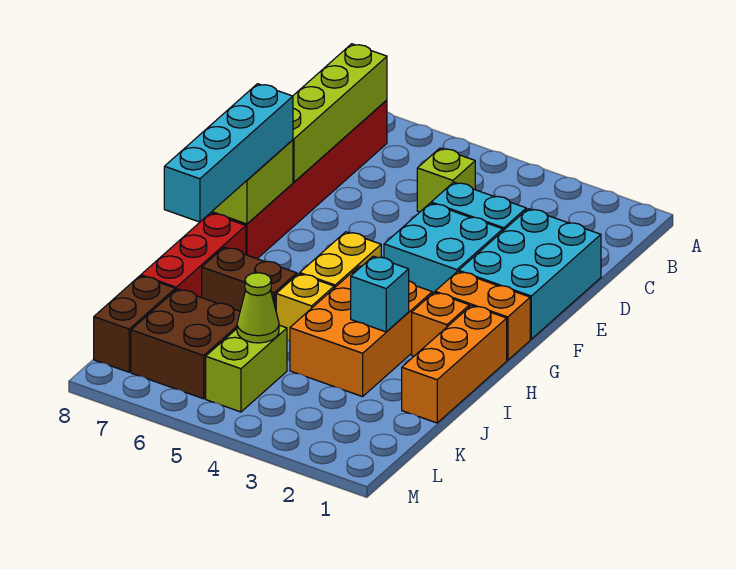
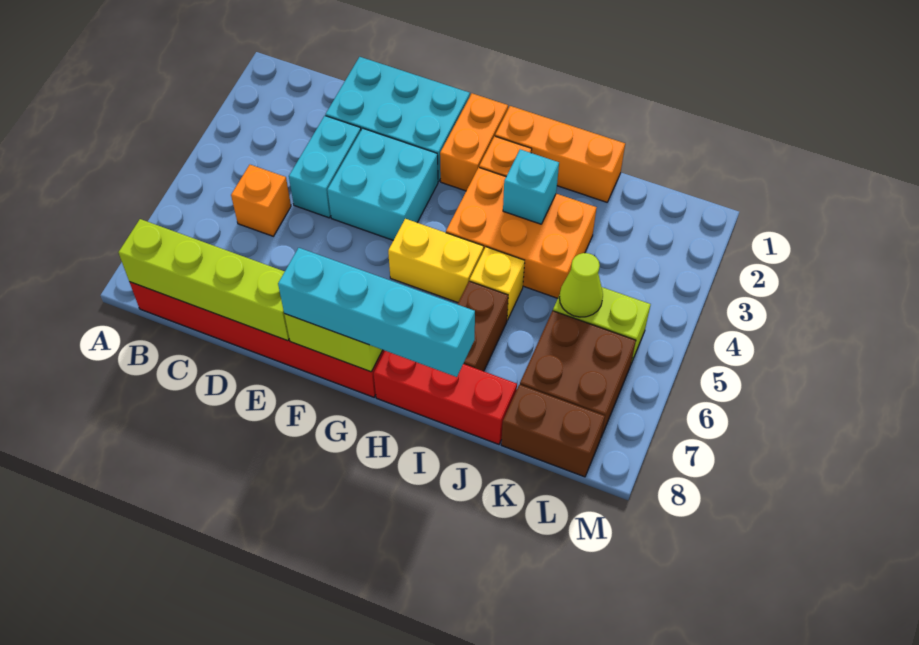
lime brick C5 level 1 -> orange brick C5 level 1

